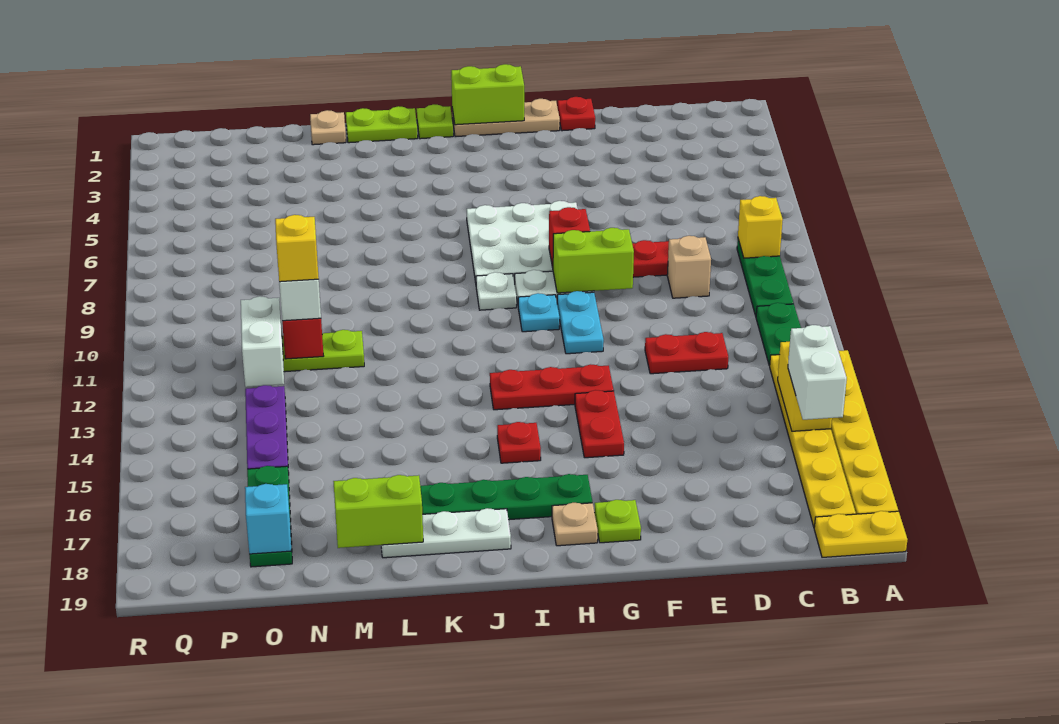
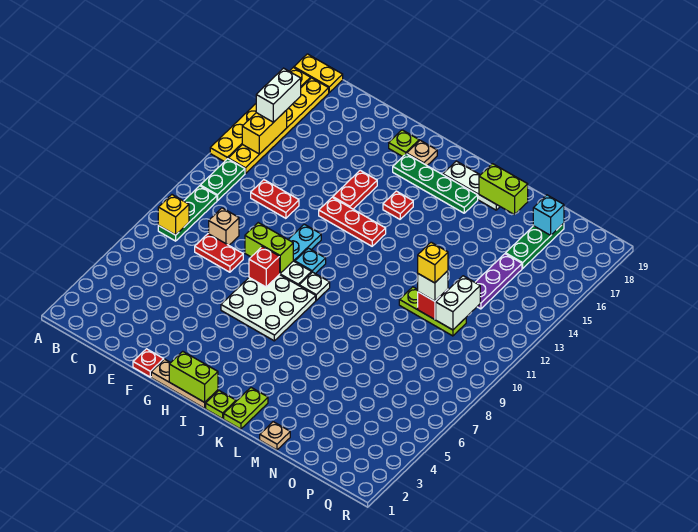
lime plate K1:L1 level 1 -> lime plate K1:K2 level 1

